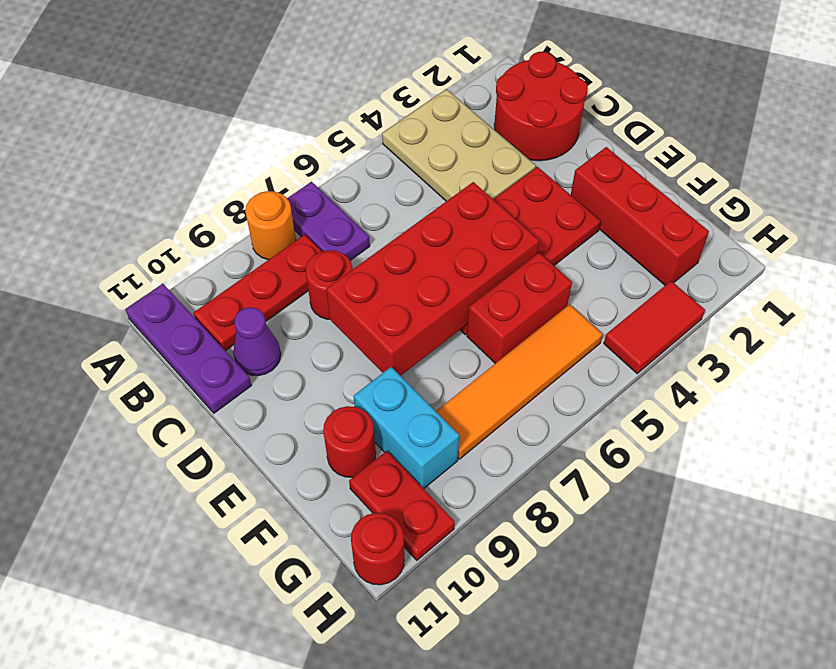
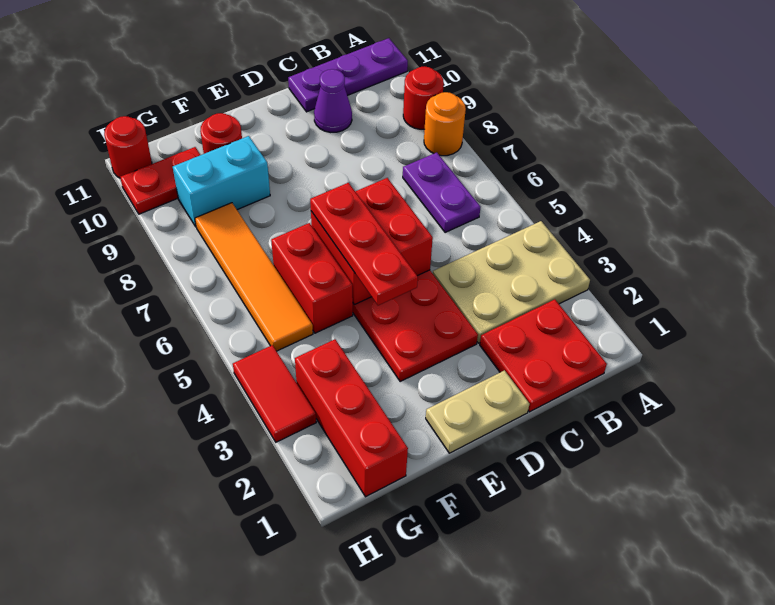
purple plate A7:B7 level 1 -> purple plate B6:B7 level 1
red round brick B1:C2 level 1 -> red plate B1:C2 level 1
red plate B8:B10 level 1 -> red plate E4:E6 level 3
red round brick C8 level 1 -> red round brick A9 level 1
none -> tan plate D1:E1 level 1
red brick D5:E8 level 2 -> red brick D5:E6 level 2
red brick E2:G2 level 1 -> red brick G1:G3 level 1

